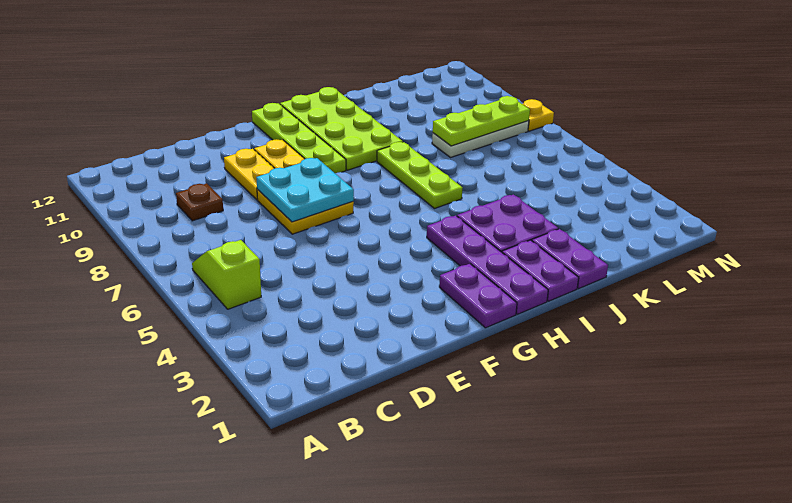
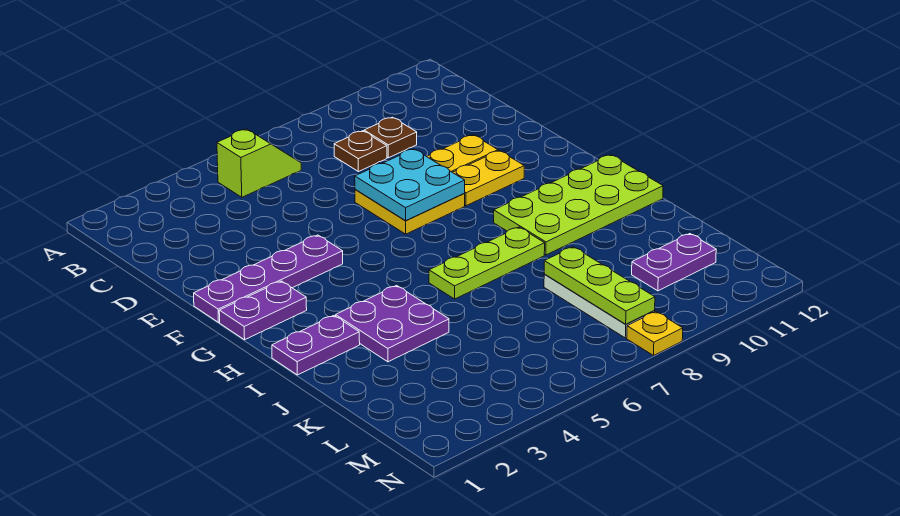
none -> brown plate C8 level 1
lime plate G9:G12 level 1 -> none
purple plate H1:H4 level 1 -> purple plate F1:F4 level 1
purple plate J1:J2 level 1 -> purple plate L10:L11 level 1

